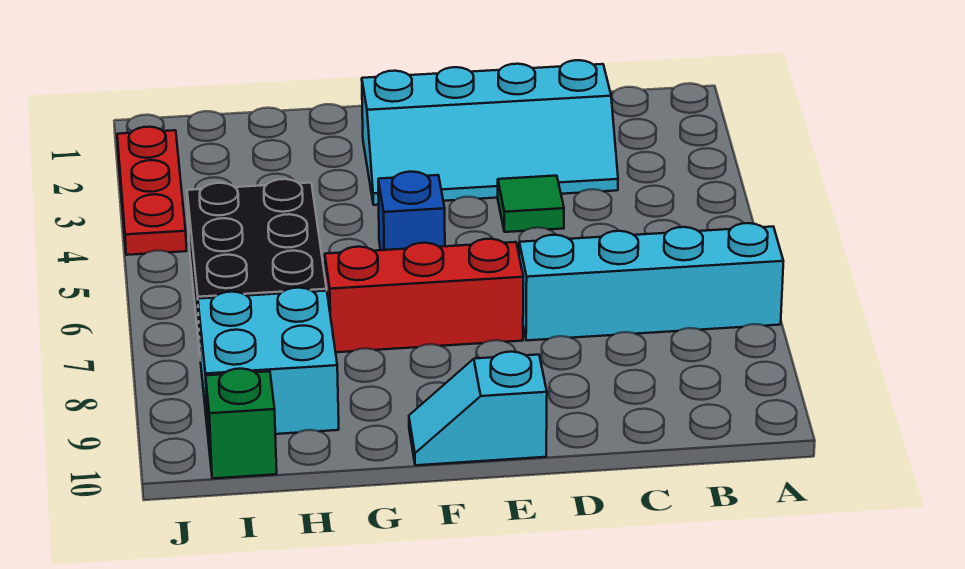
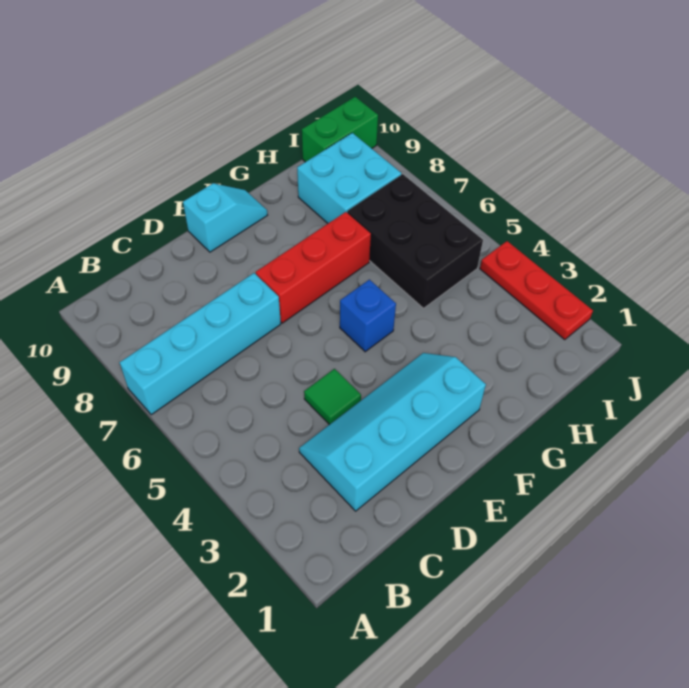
green brick I10 level 1 -> green brick I10:J10 level 1

